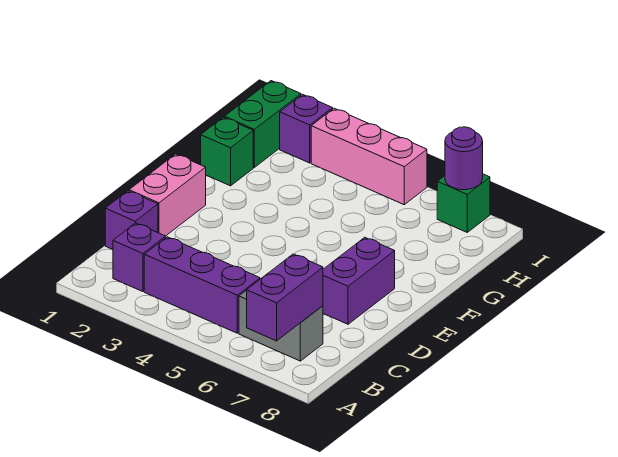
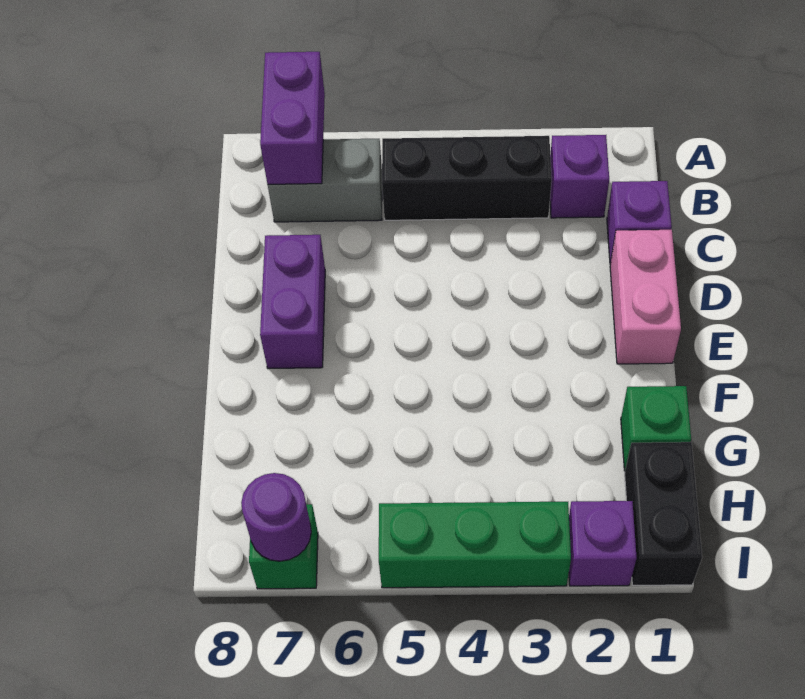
purple brick B3:B5 level 1 -> black brick B3:B5 level 1
green brick H1:I1 level 1 -> black brick H1:I1 level 1
pink brick I3:I5 level 1 -> green brick I3:I5 level 1

